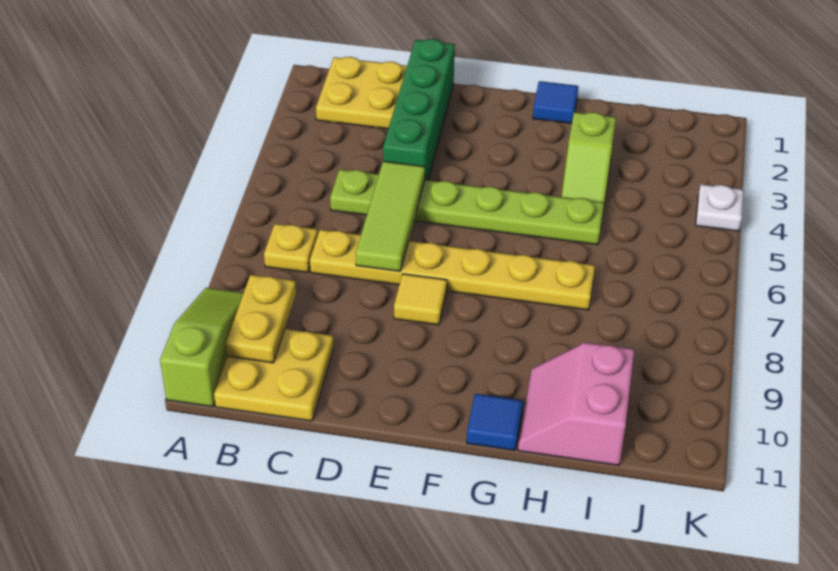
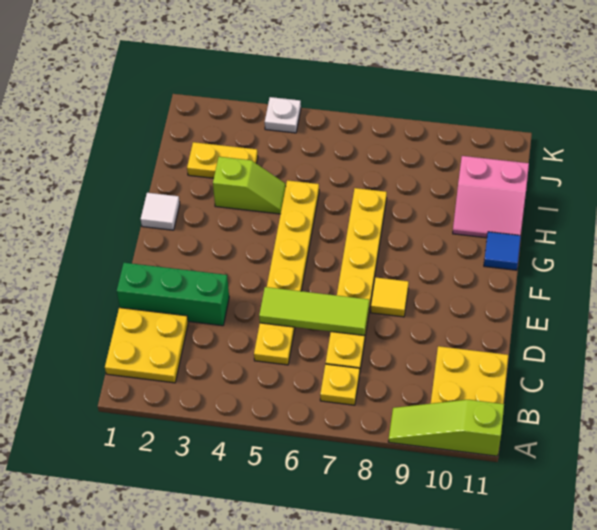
yellow plate B9:B10 level 2 -> yellow plate I2:I3 level 1
lime plate C5:H5 level 1 -> yellow plate C5:H5 level 1
green brick D1:D4 level 1 -> green brick D1:D3 level 1
blue tile G1 level 1 -> white tile G1 level 1

